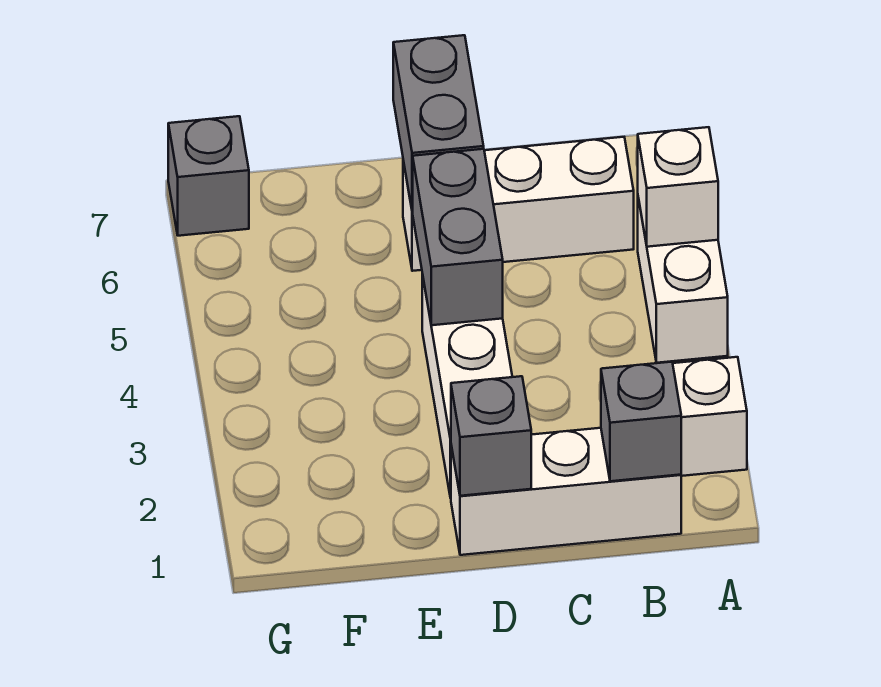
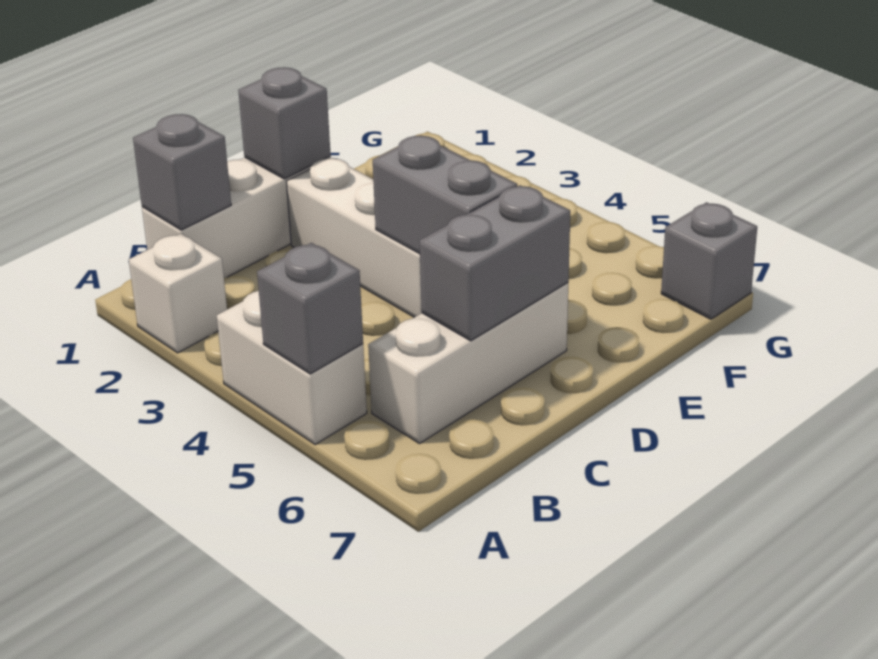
white brick A5 level 2 -> grey brick A5 level 2
grey brick D6:D7 level 2 -> grey brick C6:D6 level 2

